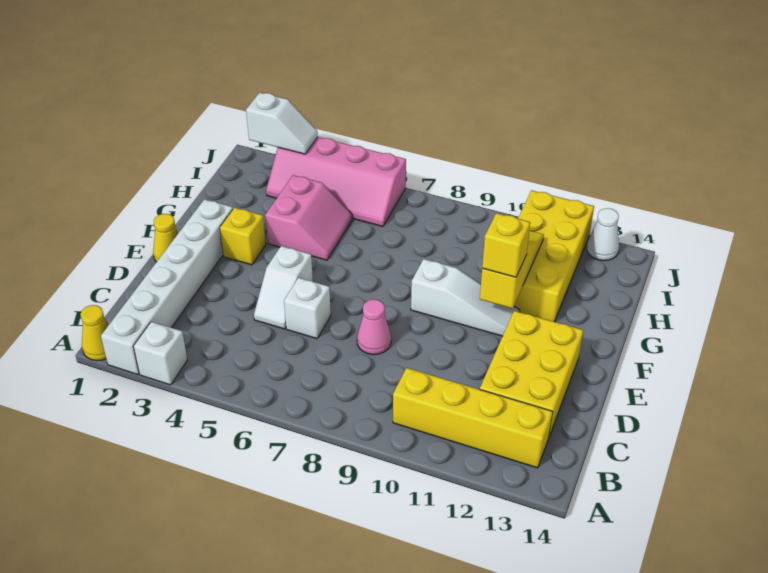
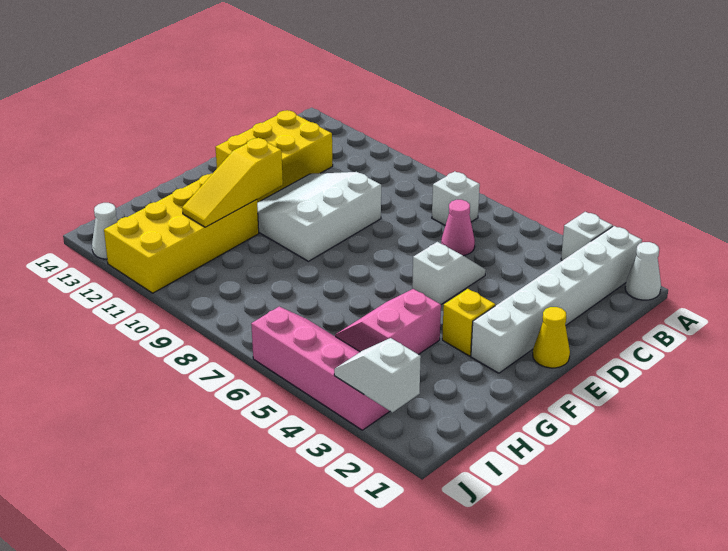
yellow cone A1 level 1 -> white cone A1 level 1
yellow brick B10:B13 level 1 -> none
white brick D6 level 1 -> white brick B7 level 1
pink cone D8 level 1 -> pink cone C6 level 1
white slope F9:F11 level 1 top 9 -> white slope D9:F11 level 1 top 9
yellow brick F11 level 3 -> none

